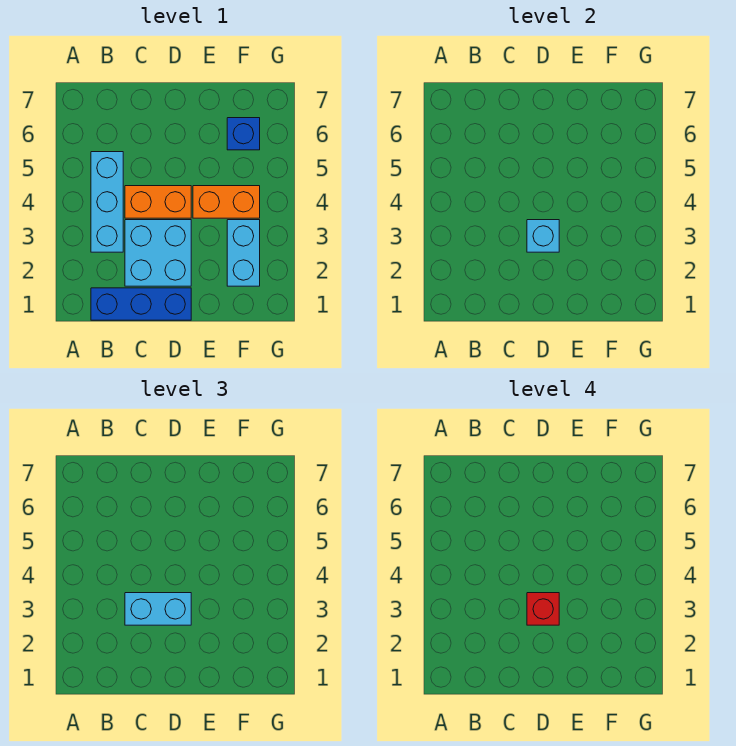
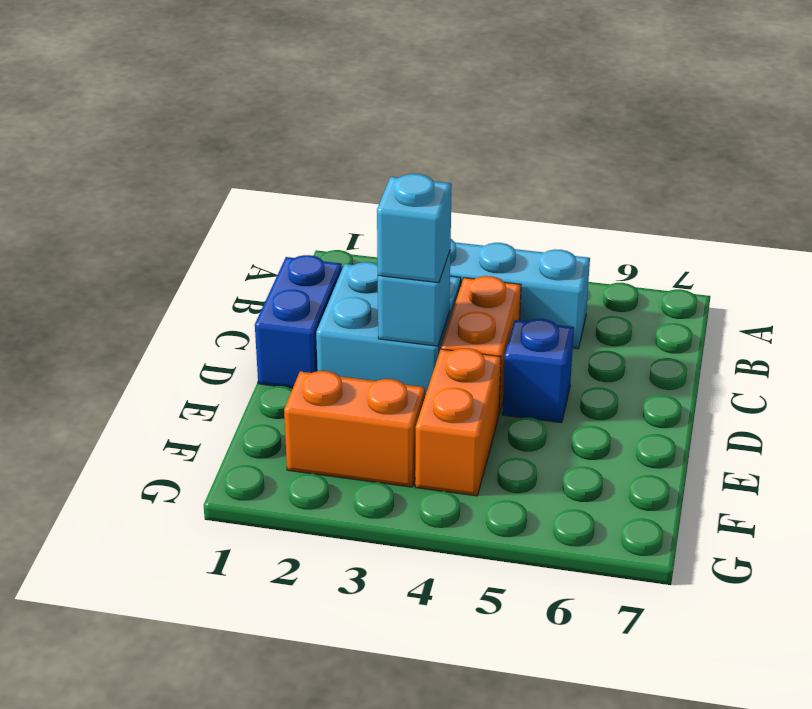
blue brick B1:D1 level 1 -> blue brick C1:D1 level 1
cyan brick C3:D3 level 3 -> cyan brick D3 level 3
red brick D3 level 4 -> none
cyan brick F2:F3 level 1 -> orange brick F2:F3 level 1
blue brick F6 level 1 -> blue brick D5 level 1

